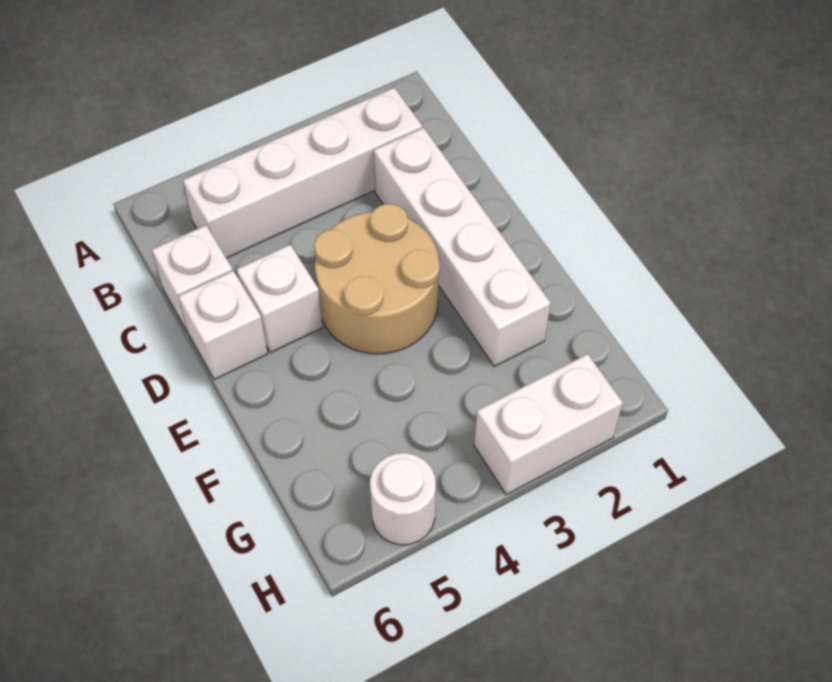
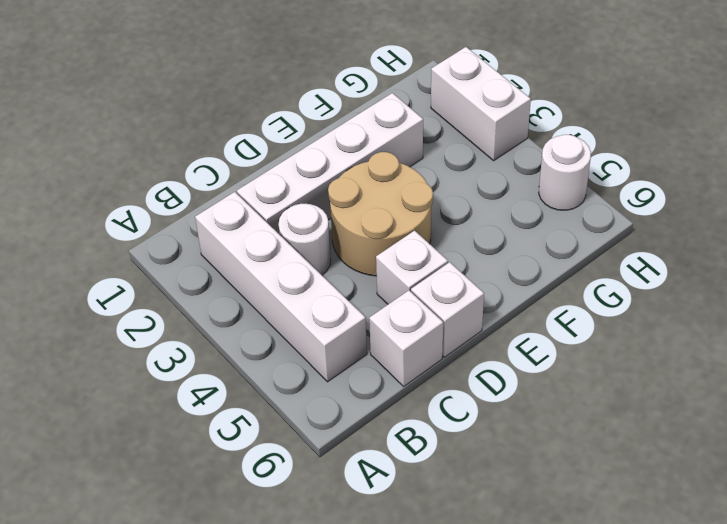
none -> white round brick C3 level 1

